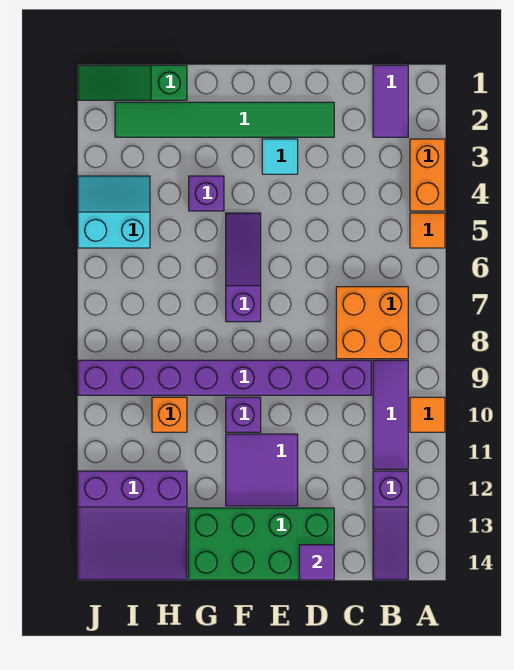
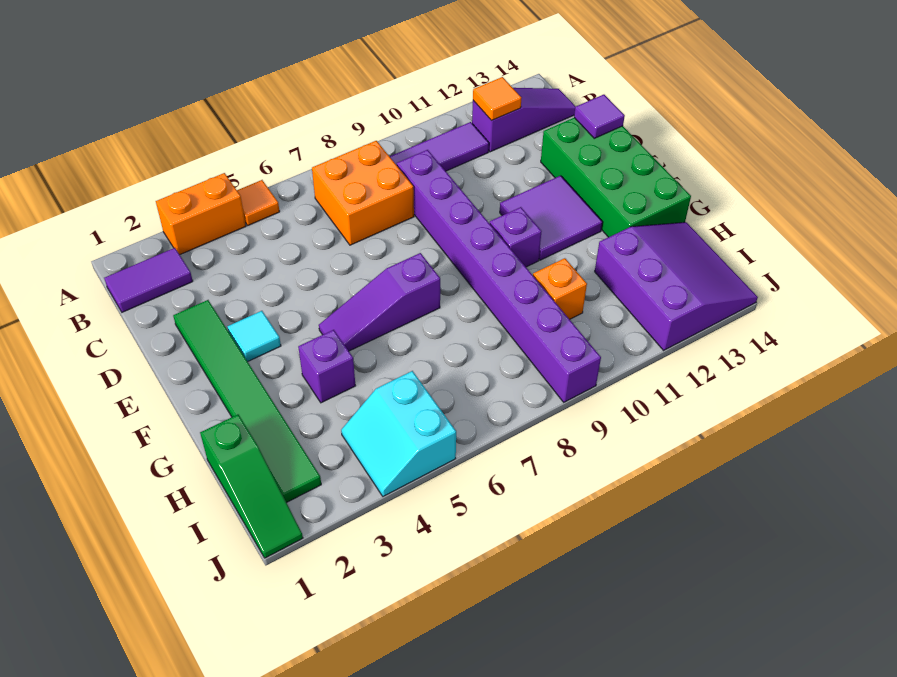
orange tile A10 level 1 -> orange tile B12 level 2

